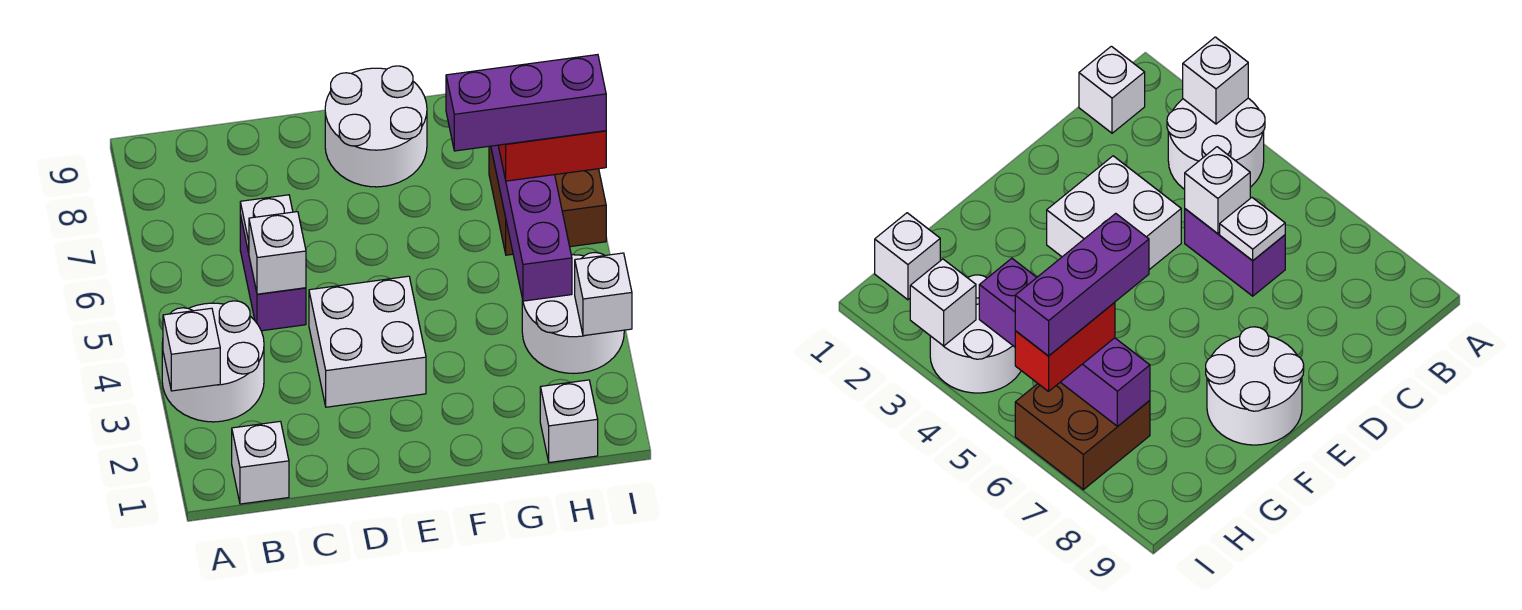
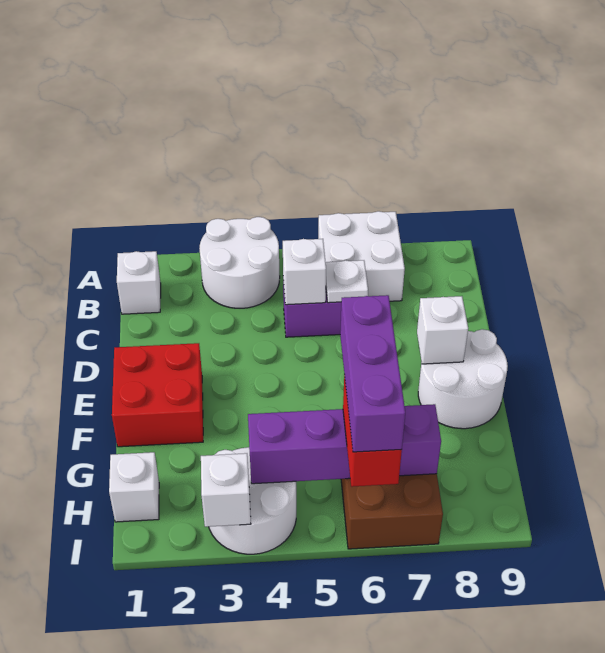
white brick A3 level 2 -> white brick E8 level 2
white brick D3:E4 level 1 -> white brick A6:B7 level 1
none -> red brick E1:F2 level 1

